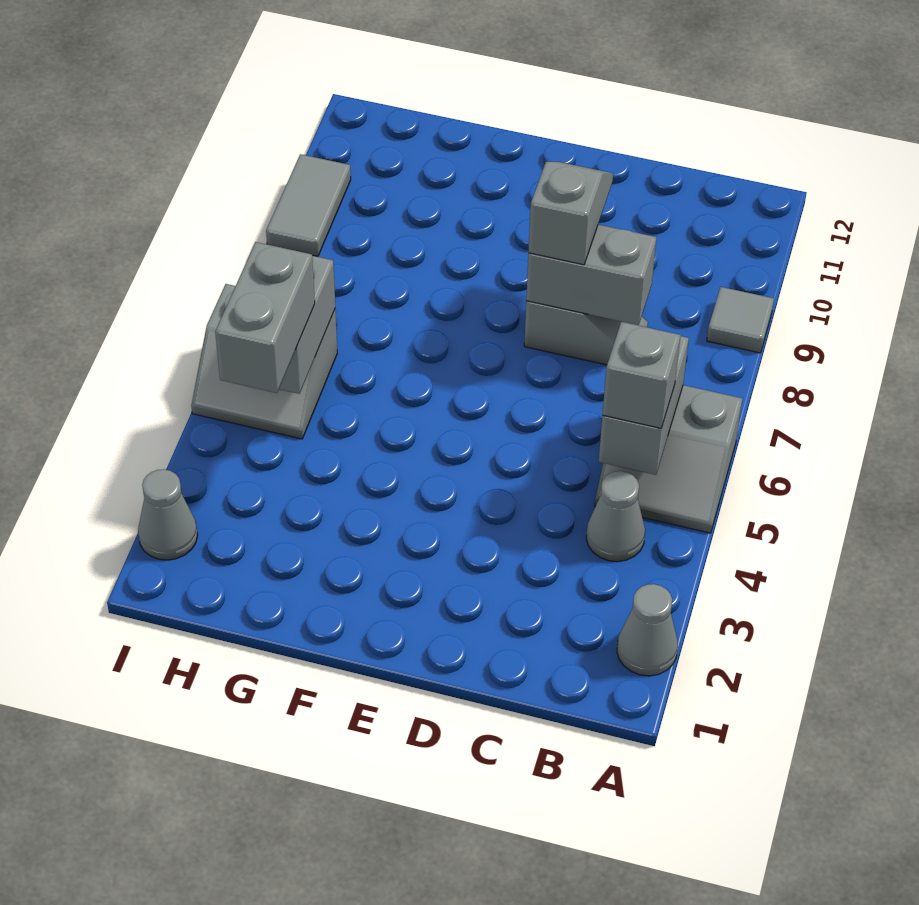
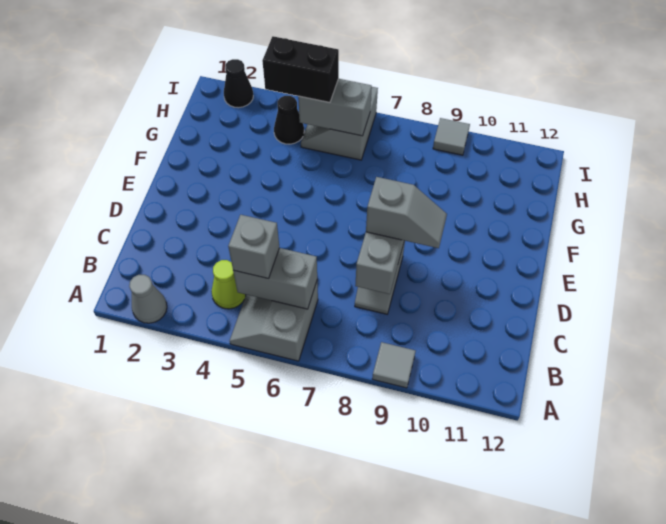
grey cone B4 level 1 -> lime cone B4 level 1
none -> black cone H4 level 1
grey brick H4:H5 level 3 -> black brick H4:H5 level 3
grey cone I2 level 1 -> black cone I2 level 1
grey tile I9:I10 level 1 -> grey tile I9 level 1

